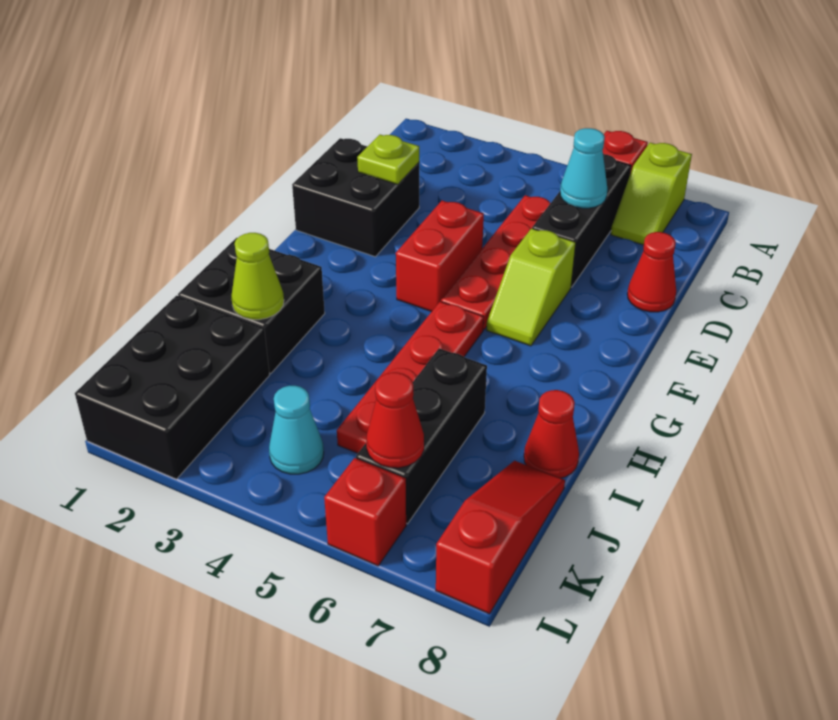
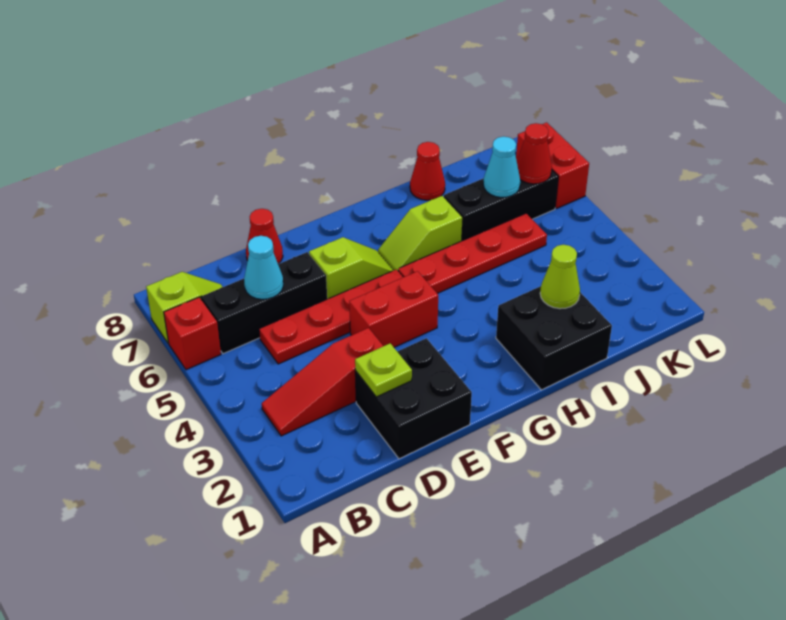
none -> lime slope G6:H6 level 1 top H
black brick J1:L2 level 1 -> none
red slope J8:L8 level 1 top L -> red slope B3:D3 level 1 top D
cyan cone K4 level 1 -> cyan cone J6 level 2
red brick L6 level 1 -> red brick L6:L7 level 1

